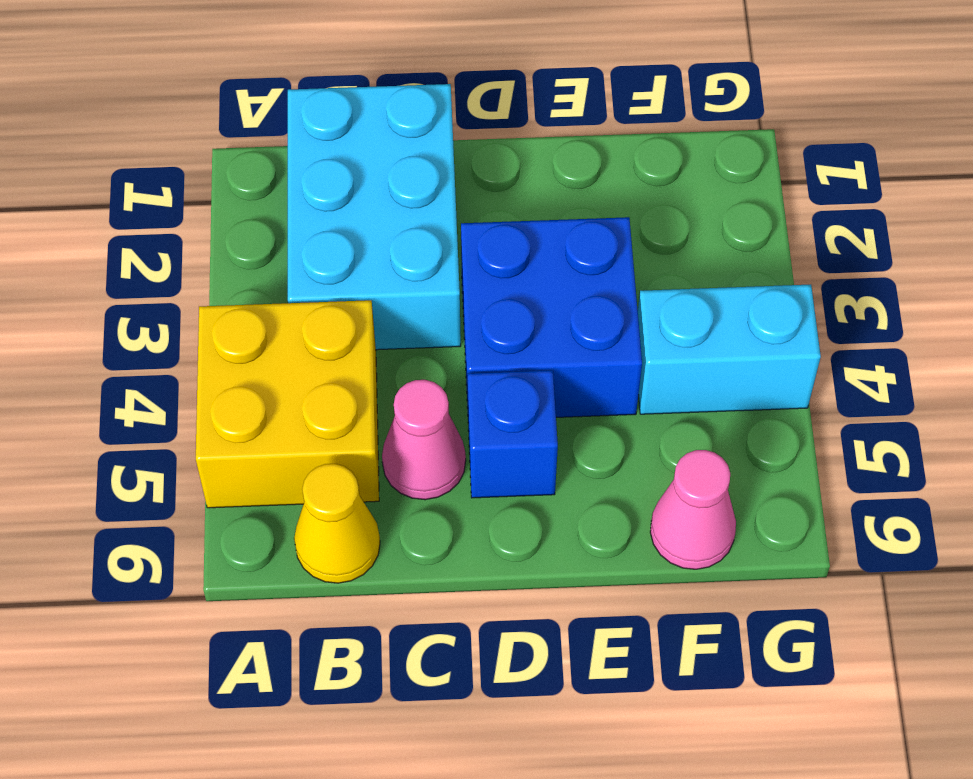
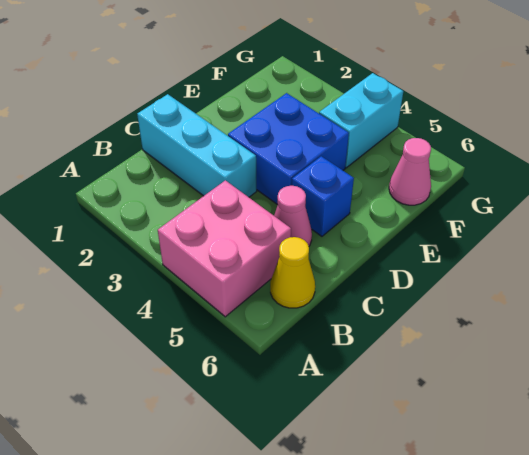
yellow brick A4:B5 level 1 -> pink brick A4:B5 level 1
cyan brick B1:C3 level 1 -> cyan brick C1:C3 level 1

